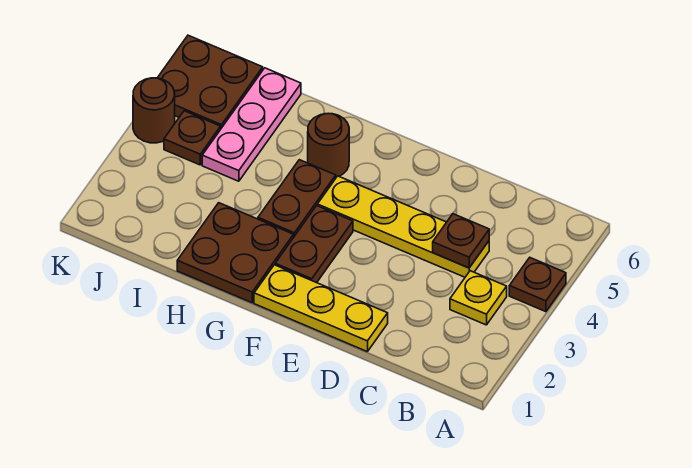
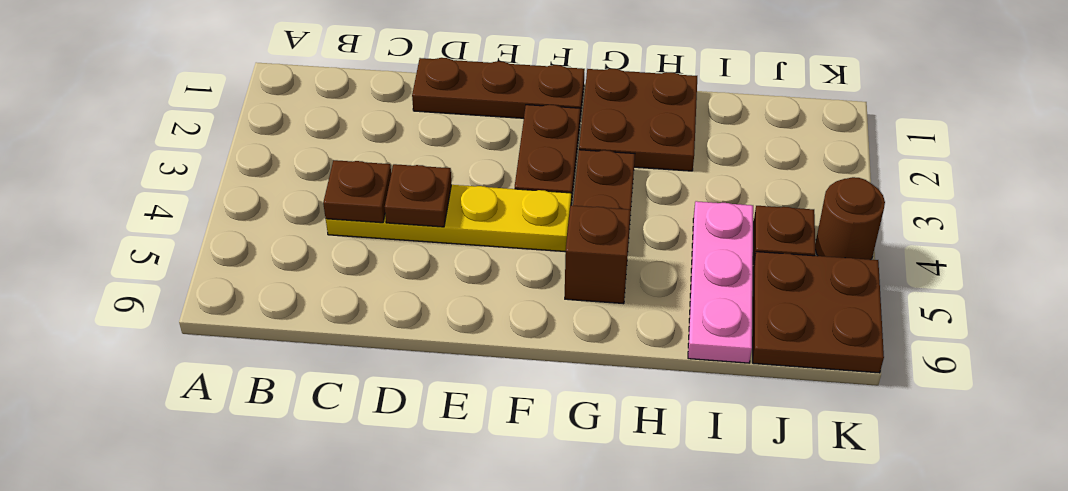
brown plate A4 level 1 -> brown plate D4 level 2
yellow plate B3 level 1 -> none
yellow plate D1:F1 level 1 -> brown plate D1:F1 level 1
brown round brick G5 level 1 -> brown brick G5 level 1

